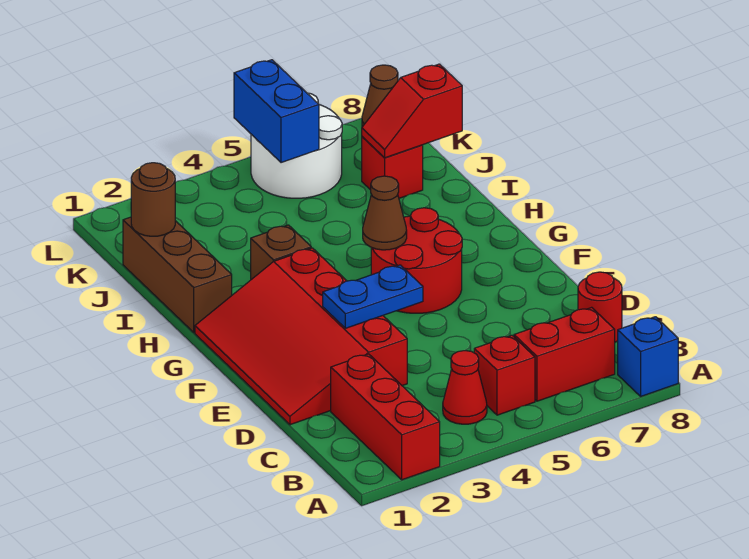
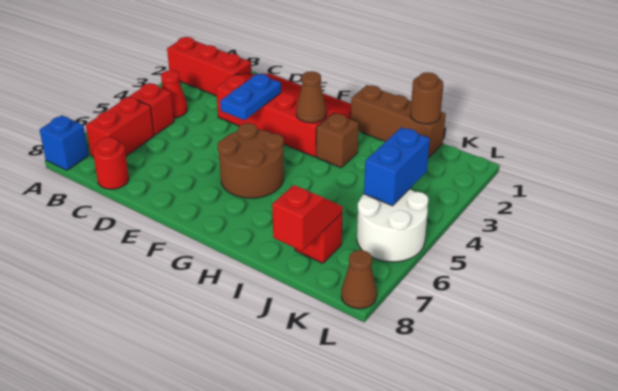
red round brick F5:G6 level 1 -> brown round brick F5:G6 level 1
brown cone G5 level 2 -> brown cone G3 level 2
blue brick K5:L5 level 2 -> blue brick K4:K5 level 2

